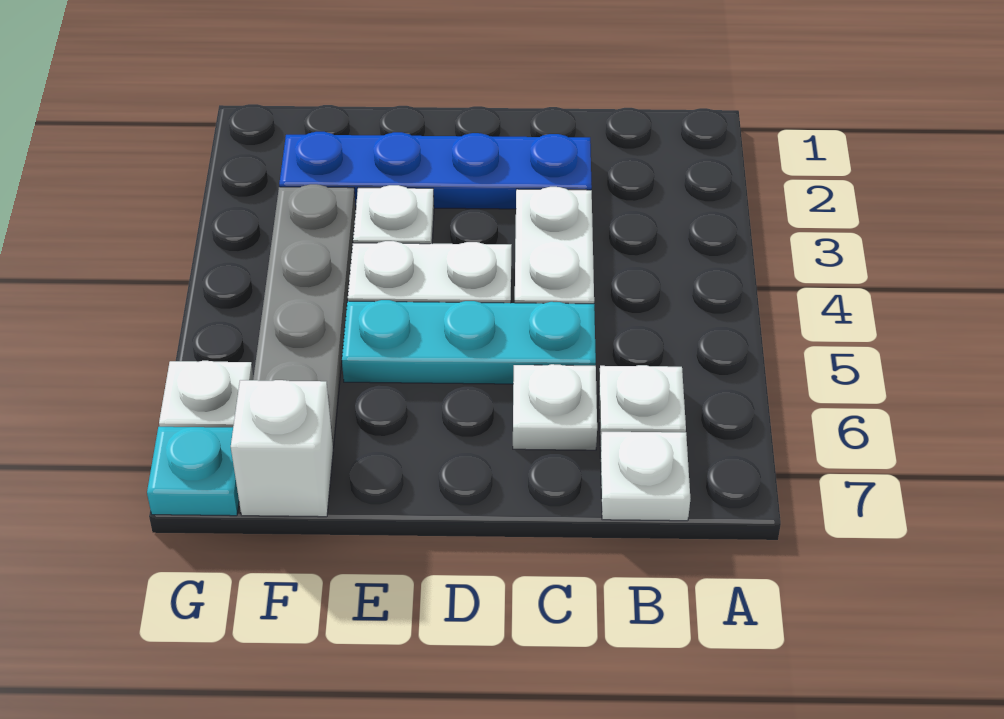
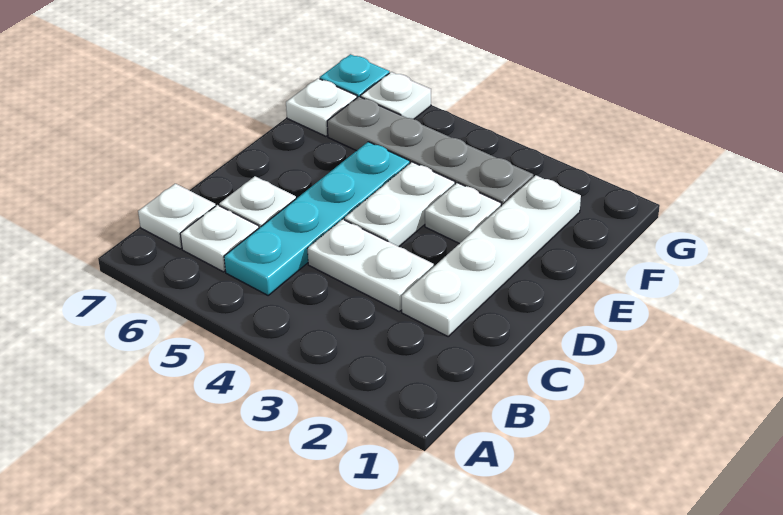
blue plate C2:F2 level 1 -> white plate C2:F2 level 1
cyan plate C5:E5 level 1 -> cyan plate B5:E5 level 1
white brick F7 level 1 -> white plate F7 level 1

